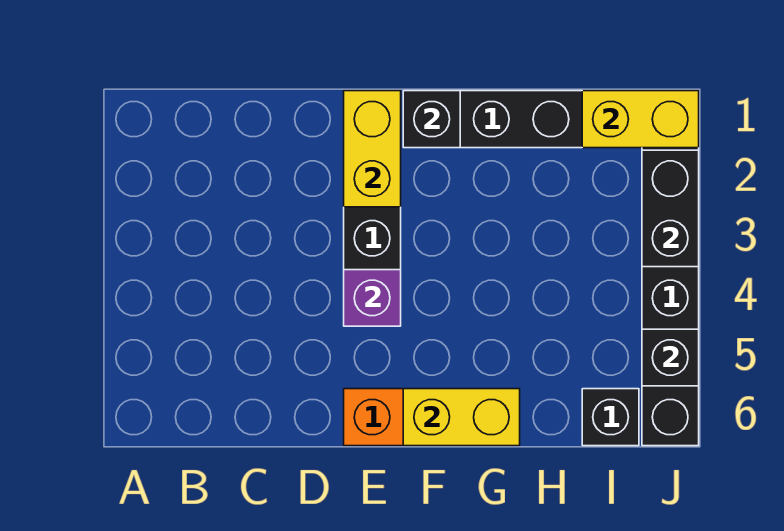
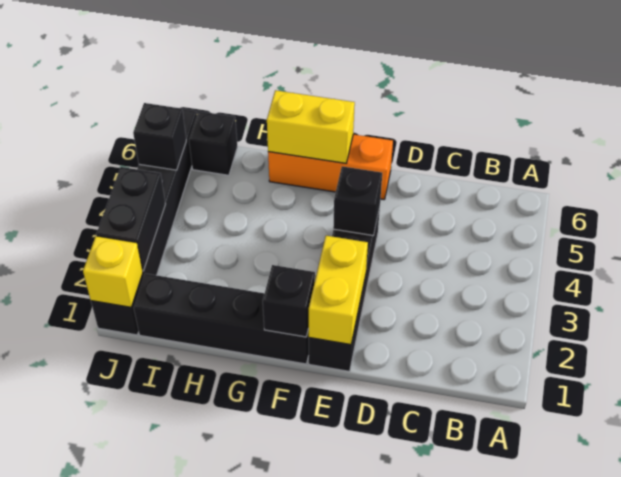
purple brick E4 level 2 -> black brick E4 level 2
yellow brick I1:J1 level 2 -> yellow brick J1 level 2

